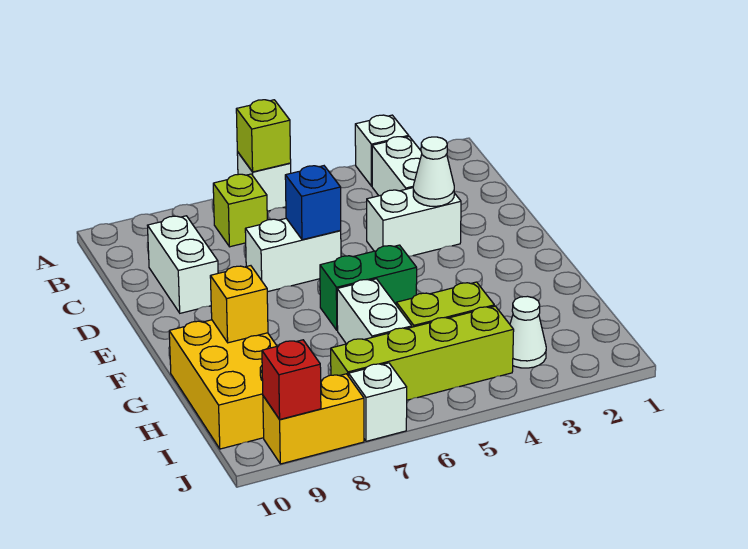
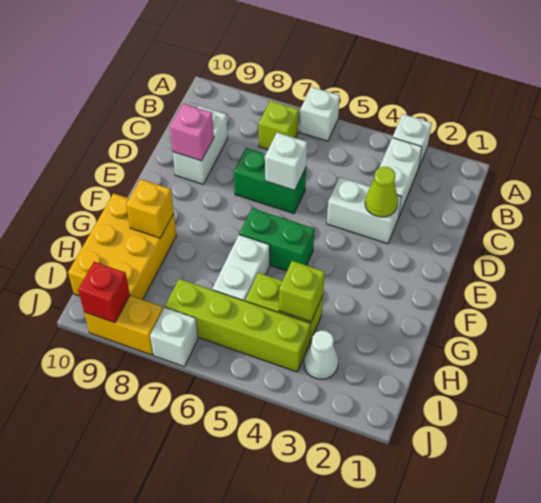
lime brick A6 level 2 -> lime brick H4 level 2
white cone D3 level 2 -> lime cone D3 level 2
white brick D6:D7 level 1 -> green brick D6:D7 level 1
blue brick D6 level 2 -> white brick D6 level 2
none -> pink brick D9 level 2

